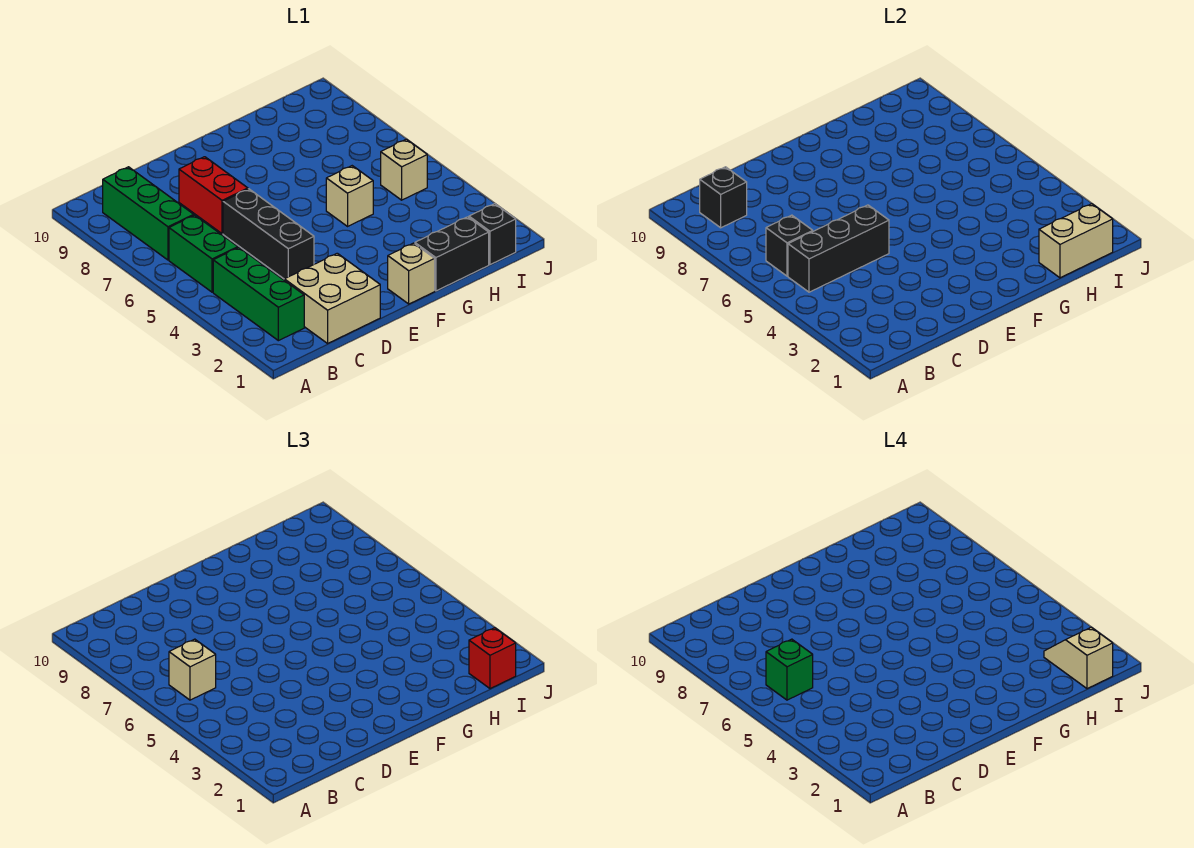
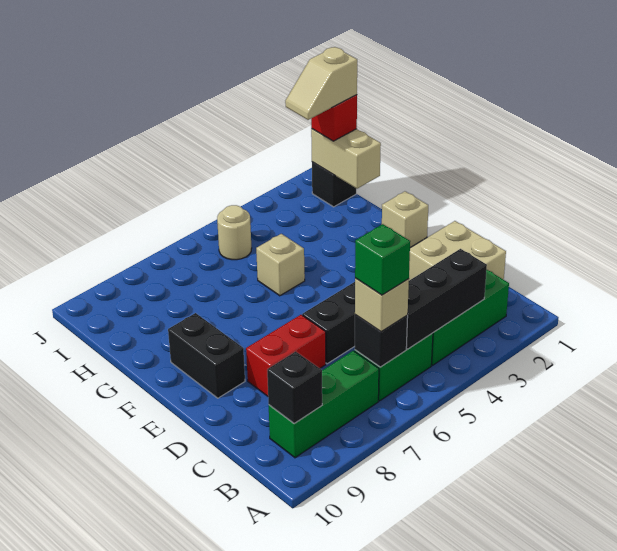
black brick B5:D5 level 2 -> black brick B3:B5 level 2
black brick G1:H1 level 1 -> black brick E9:F9 level 1
tan brick I5 level 1 -> tan round brick I5 level 1

